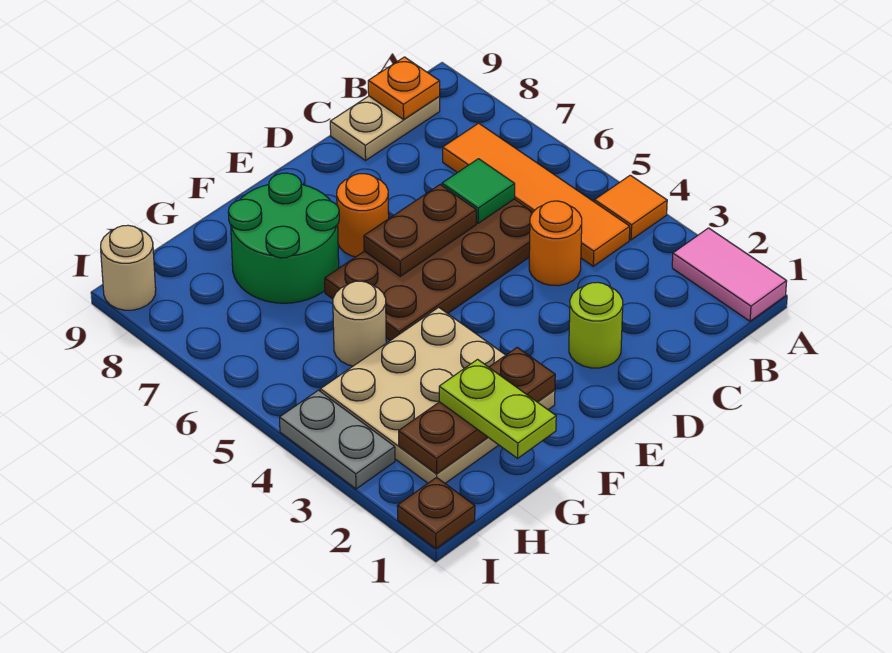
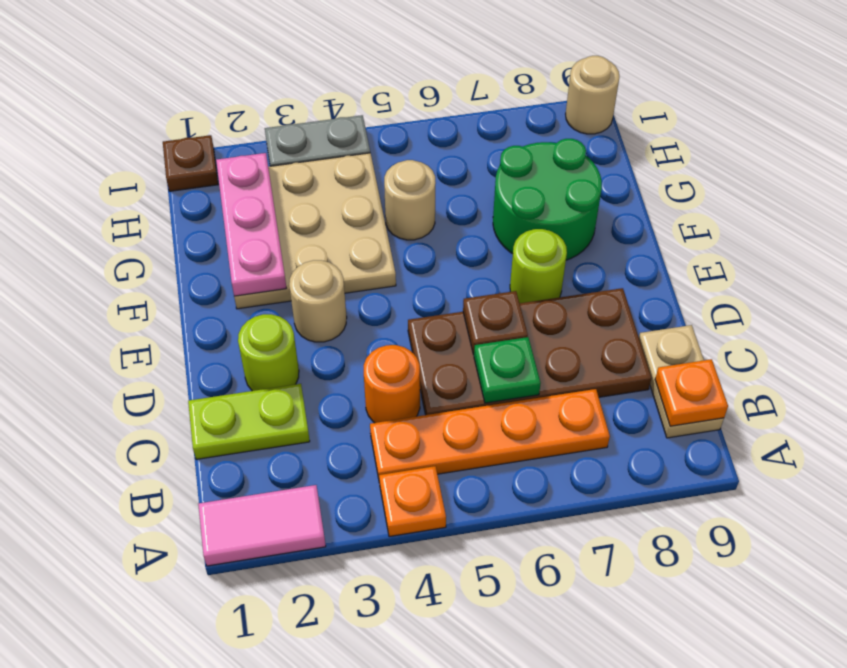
orange tile A4 level 1 -> orange plate A4 level 1
orange tile B4:B7 level 1 -> orange plate B4:B7 level 1
brown plate C5:F6 level 1 -> brown plate C5:D8 level 1
green tile C6 level 2 -> green plate C6 level 2
brown plate D6:E6 level 2 -> brown plate D6 level 2
none -> tan round brick E3 level 1
orange round brick E7 level 1 -> lime round brick E7 level 1
brown plate F2:H2 level 2 -> pink plate F2:H2 level 2
lime plate G1:G2 level 3 -> lime plate C1:C2 level 1

